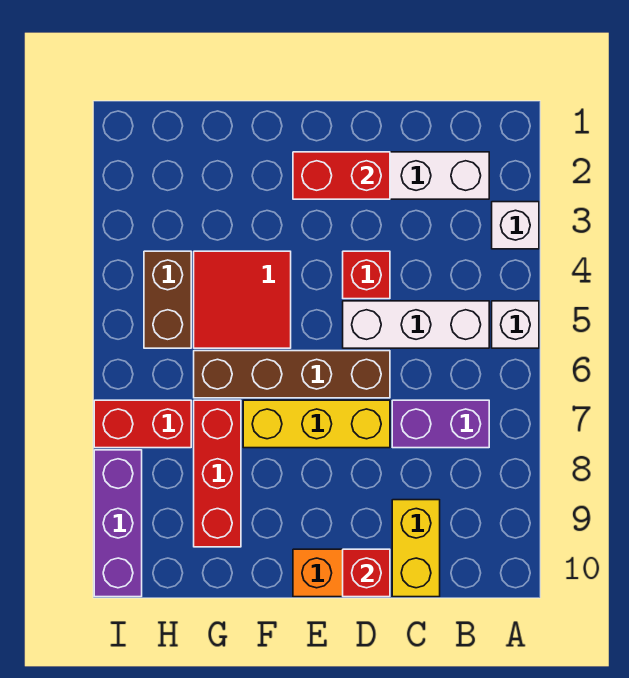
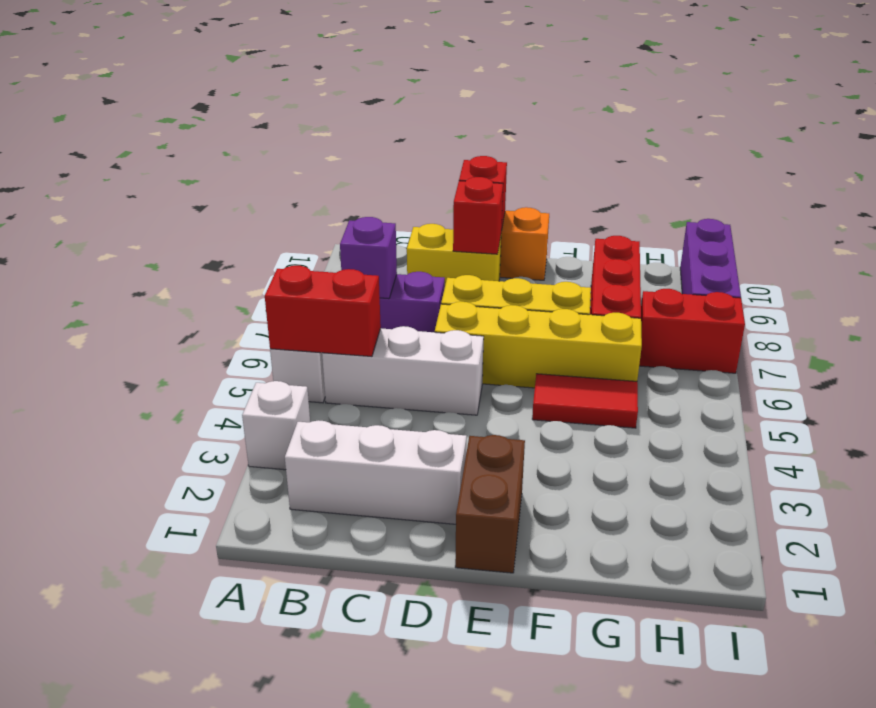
none -> purple brick B7 level 2
yellow brick C9:C10 level 1 -> yellow brick C9:D9 level 1
red brick D2:E2 level 2 -> red brick A5:B5 level 2
red brick D4 level 1 -> red brick D9 level 2
brown brick D6:G6 level 1 -> yellow brick D6:G6 level 1
red tile F4:G5 level 1 -> red tile F5:G5 level 1
brown brick H4:H5 level 1 -> brown brick E1:E2 level 1

